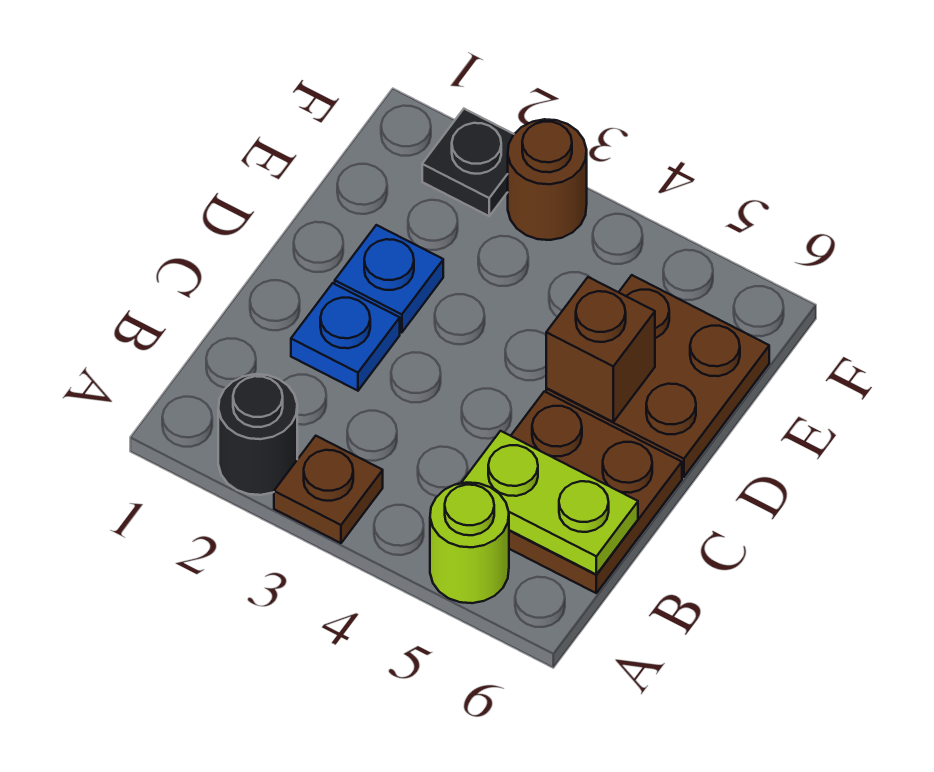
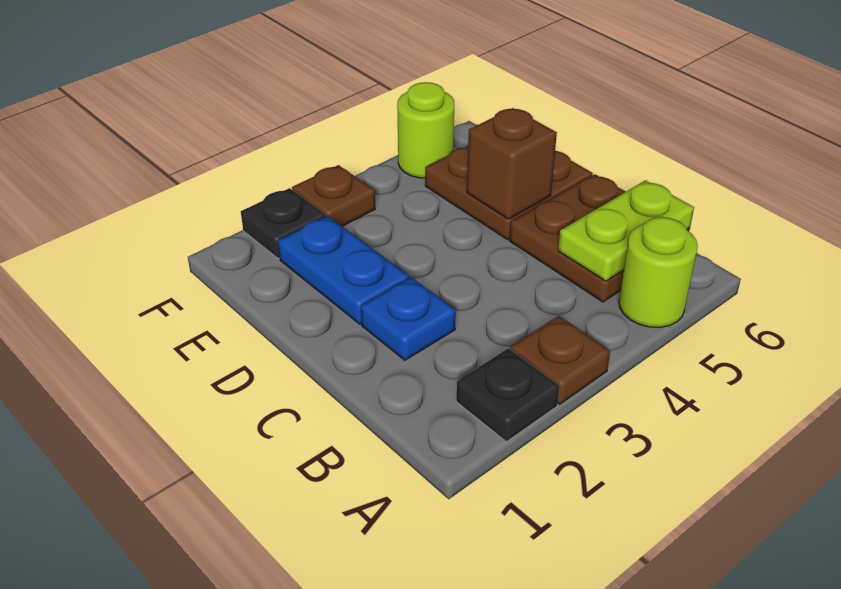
black round brick A2 level 1 -> black plate A2 level 1
blue plate D2 level 1 -> blue plate D2:E2 level 1
brown round brick F3 level 1 -> brown plate F3 level 1
none -> lime round brick F5 level 1

